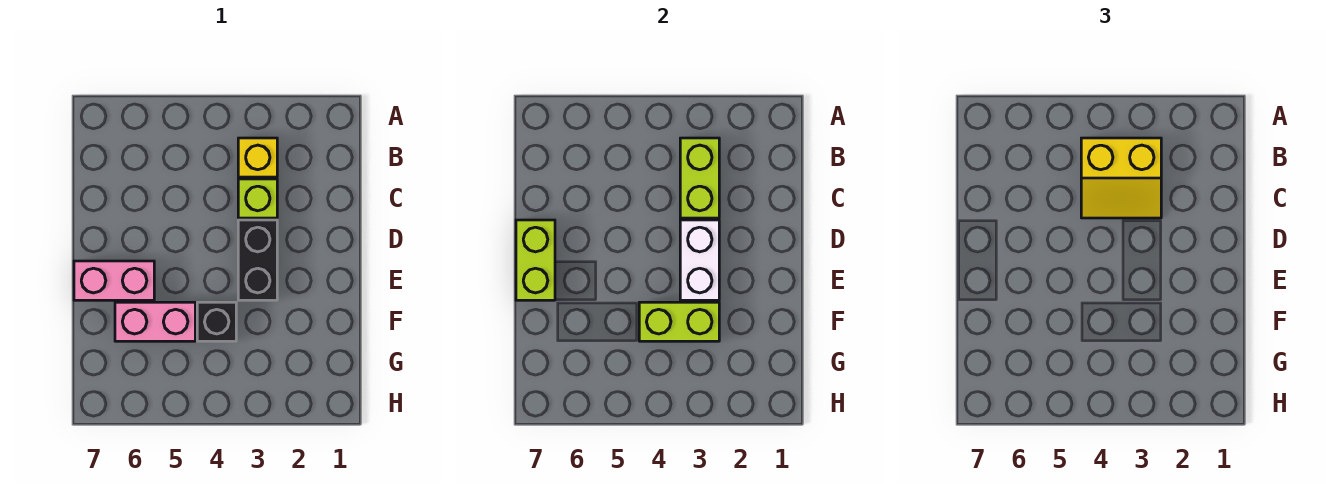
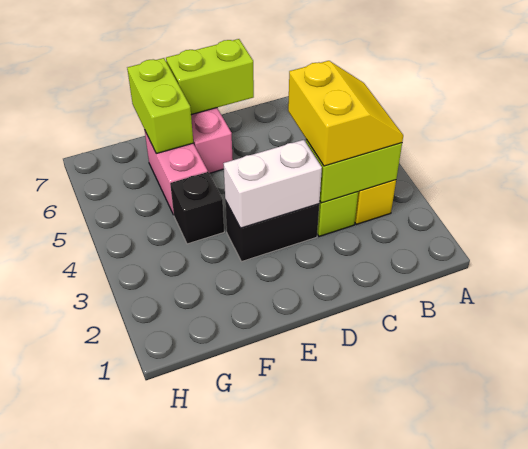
yellow slope B3:C4 level 3 top B -> yellow slope B3:C4 level 3 top C
lime brick F3:F4 level 2 -> lime brick F6:F7 level 2

